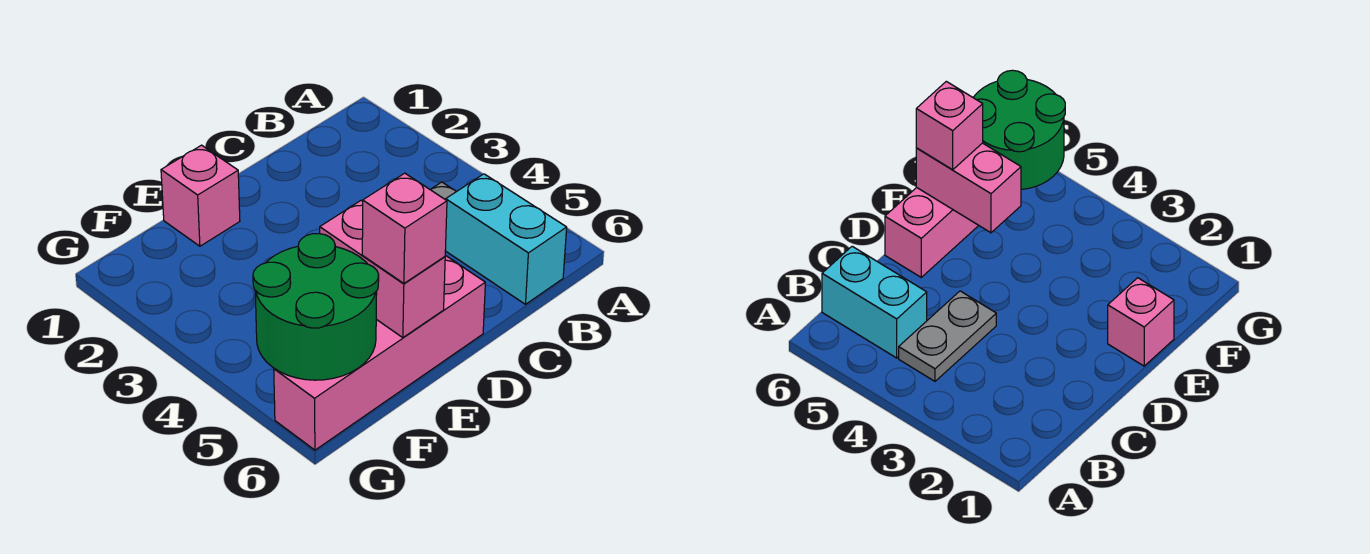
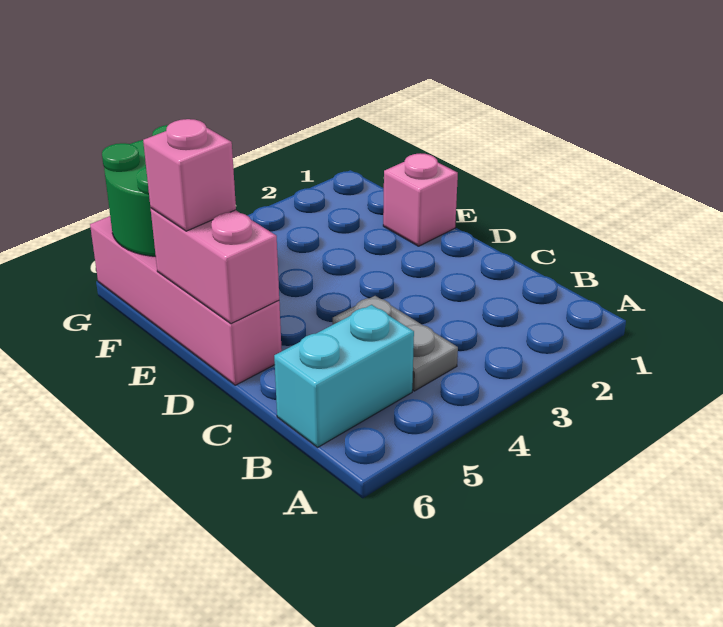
pink brick E5:E6 level 2 -> pink brick D6:E6 level 2

